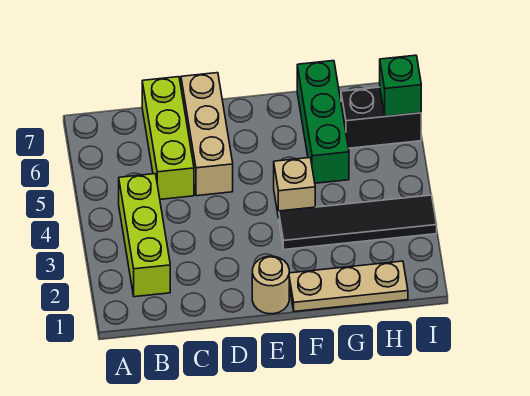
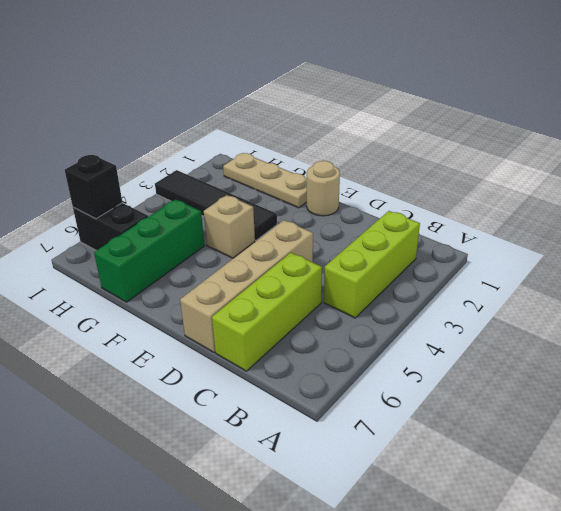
tan brick D5:D7 level 1 -> tan brick D4:D7 level 1
green brick I6 level 2 -> black brick I6 level 2

